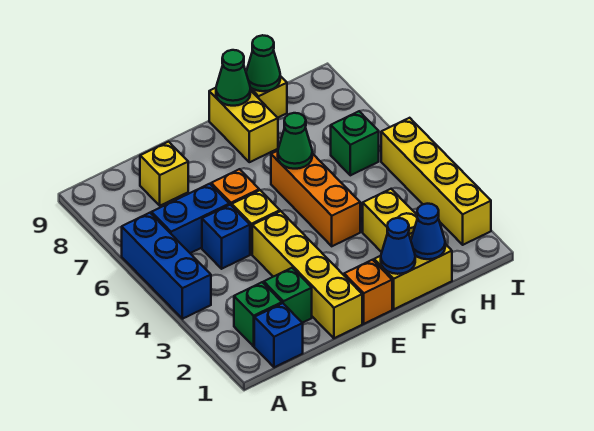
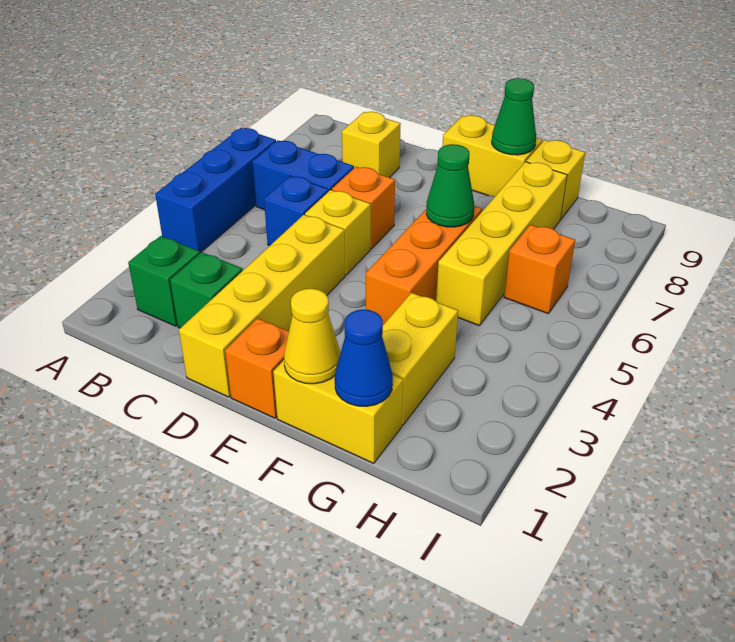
blue brick B1 level 1 -> none
blue cone F1 level 2 -> yellow cone F1 level 2
yellow brick F8:F9 level 1 -> yellow brick E9:F9 level 1
green cone G9 level 2 -> none
green brick H6 level 1 -> orange brick H6 level 1
yellow brick I2:I5 level 1 -> yellow brick G5:G8 level 1

